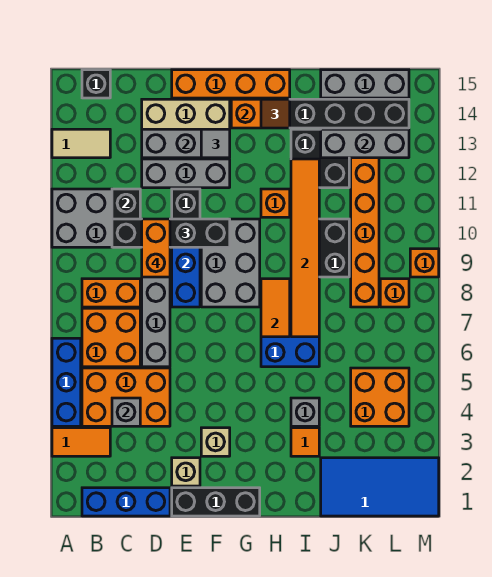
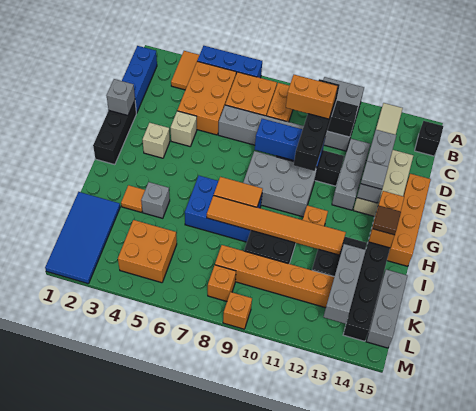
grey brick C4 level 2 -> grey brick E1 level 2
tan brick E2 level 1 -> tan brick E4 level 1

